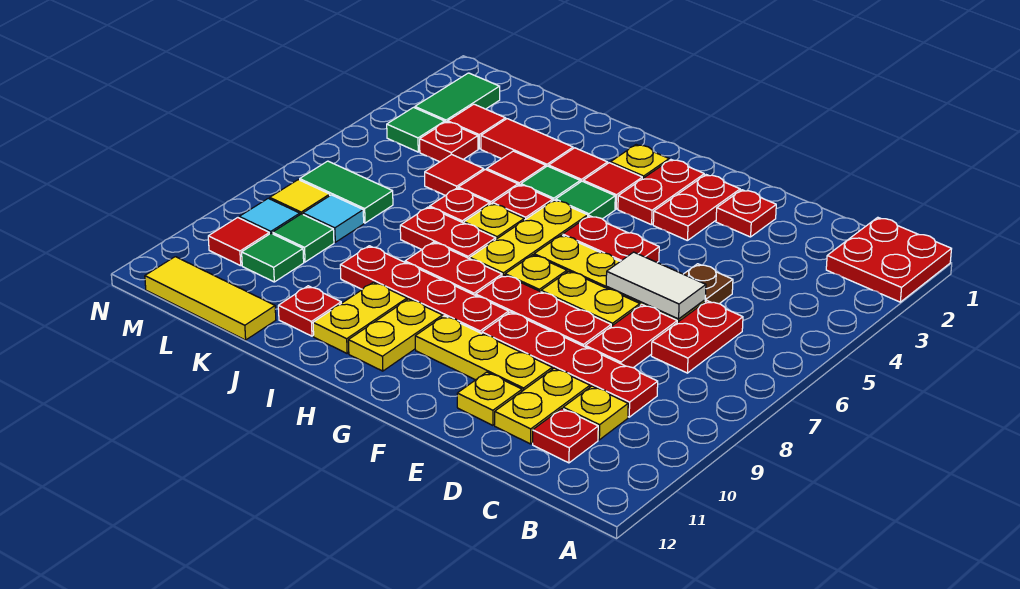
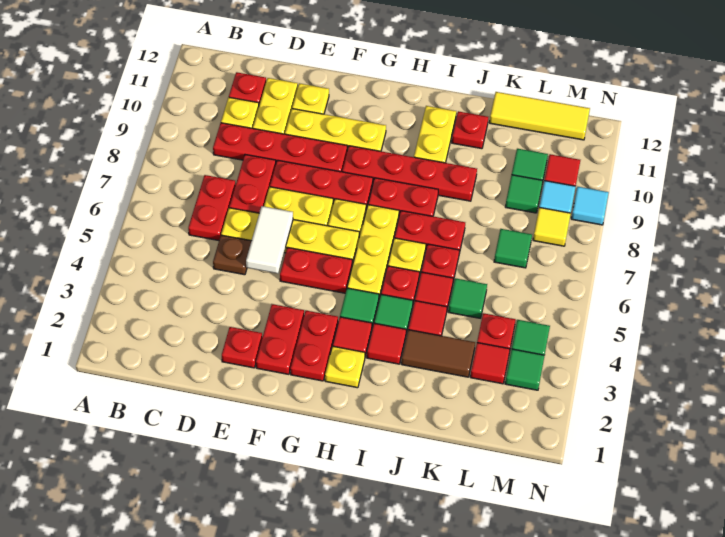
red plate A1:B2 level 1 -> none
white tile D6:E6 level 2 -> white tile E5:E6 level 2
yellow plate H10:H11 level 1 -> none
red tile J3:K3 level 1 -> brown tile J3:K3 level 1
red tile K5 level 1 -> green tile K5 level 1
green tile L7:M7 level 1 -> green tile L7 level 1
cyan tile L8 level 1 -> cyan tile N9 level 1
green tile M2:M3 level 1 -> green tile M3 level 1

